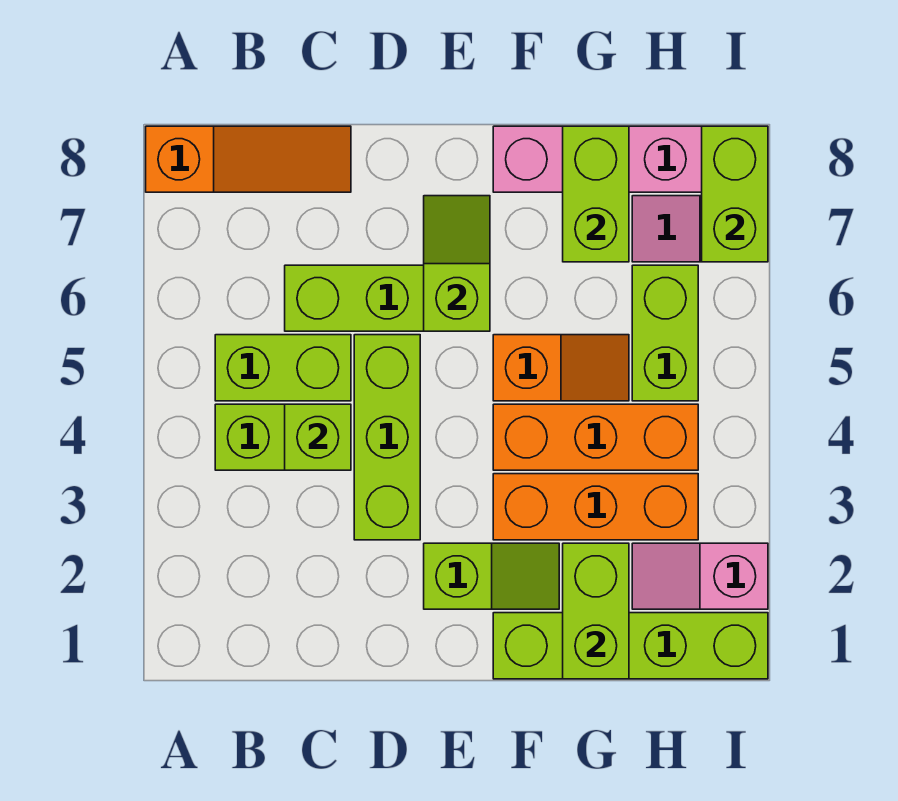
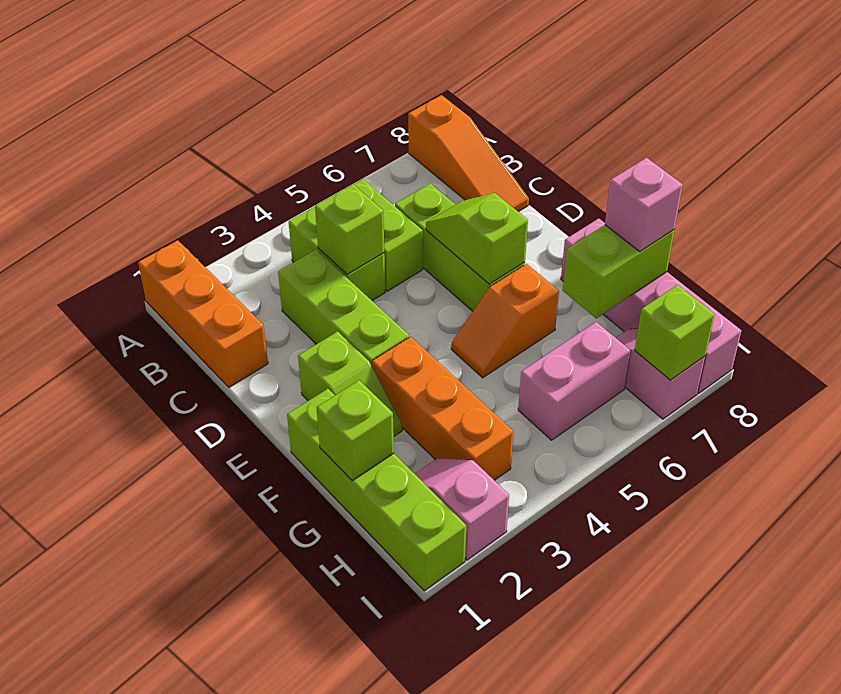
lime brick D3:D5 level 1 -> lime brick C3:E3 level 1
lime slope E6:E7 level 2 top 6 -> lime slope D6:E6 level 2 top E
orange brick F4:H4 level 1 -> orange brick A1:C1 level 1
orange slope F5:G5 level 1 top F -> orange slope F5:F6 level 1 top 6
lime brick G1:G2 level 2 -> lime brick G1 level 2
none -> pink brick G8 level 3
lime brick H5:H6 level 1 -> pink brick H5:H6 level 1
lime brick I7:I8 level 2 -> lime brick I7 level 2

